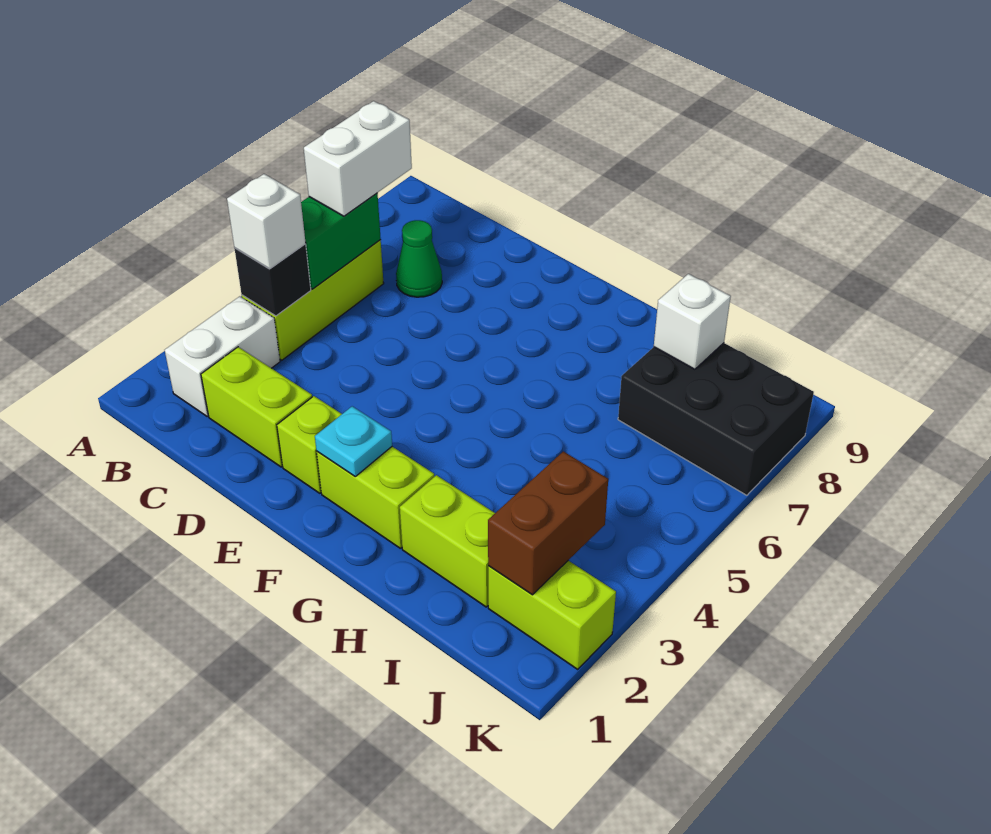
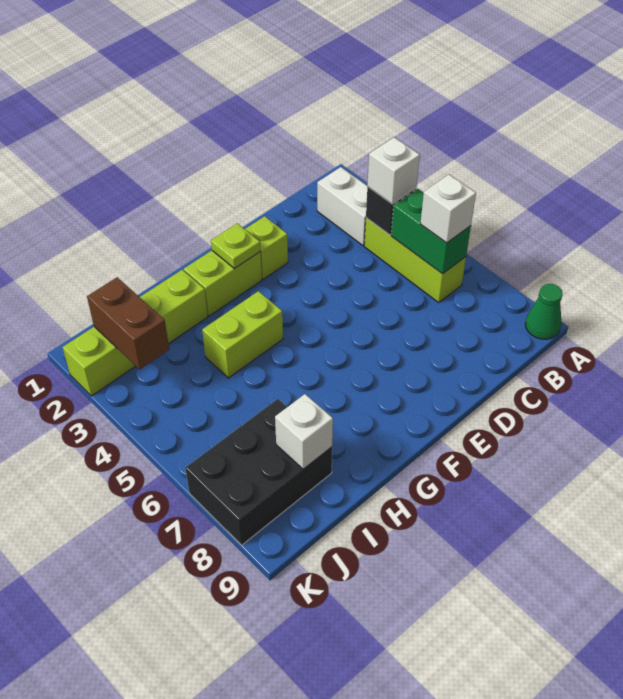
white brick B6:B7 level 3 -> white brick B6 level 3
lime brick C2:D2 level 1 -> lime brick G4:H4 level 1
green cone C7 level 1 -> green cone A9 level 1
cyan plate F2 level 2 -> lime plate F2 level 2

